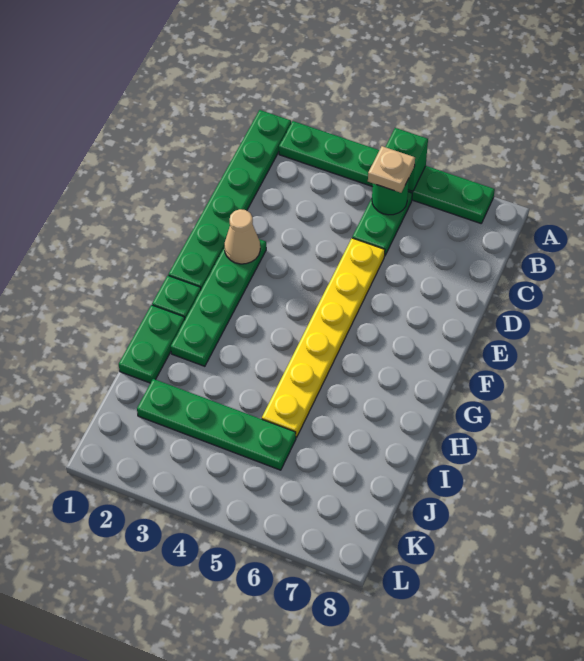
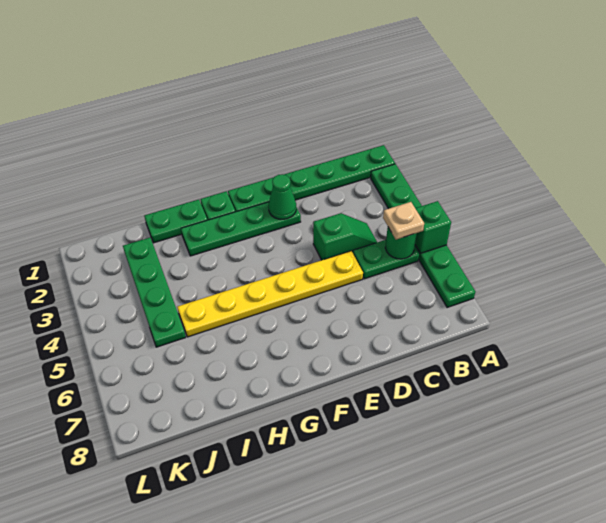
none -> green slope C4:D4 level 1 top D
tan cone E2 level 2 -> green cone E2 level 2

